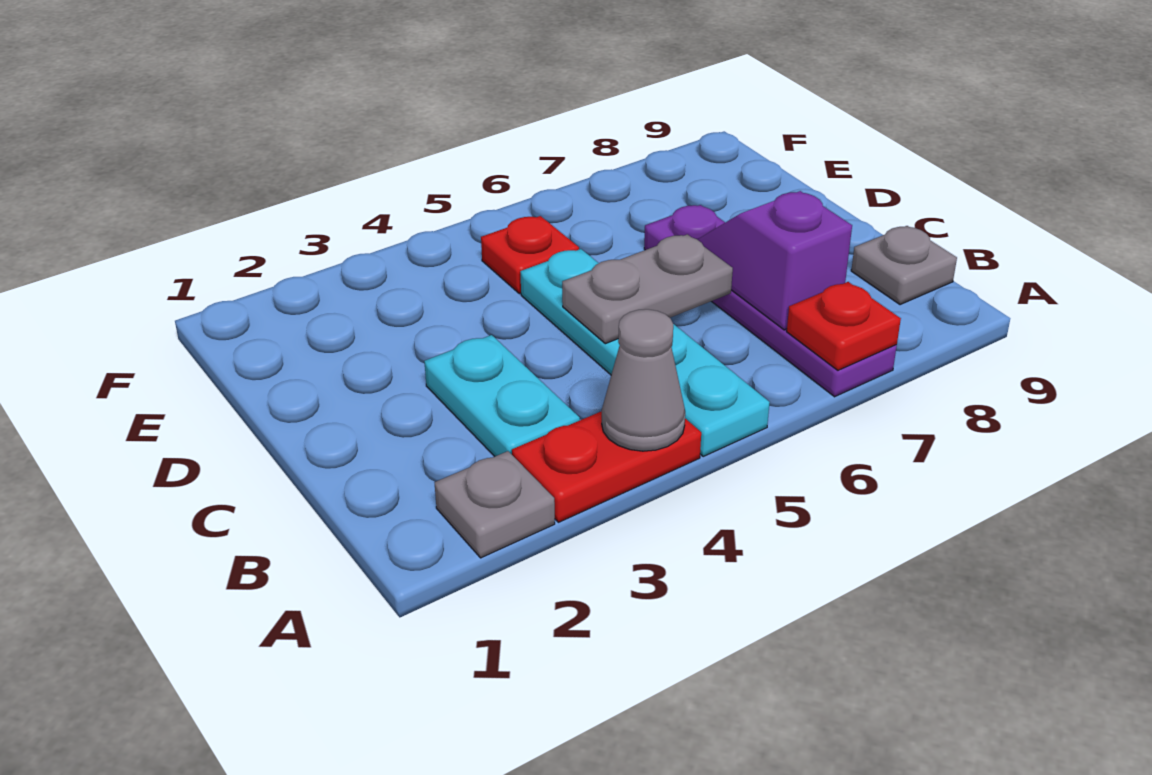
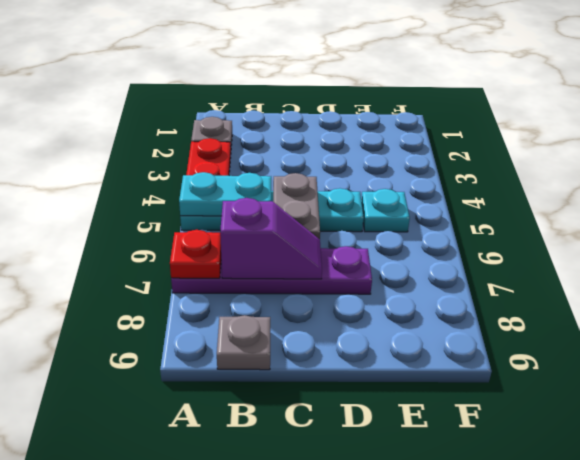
grey cone A4 level 2 -> none
cyan plate B3:C3 level 1 -> cyan plate A5:B5 level 2
red plate E5 level 1 -> cyan plate E5 level 1

